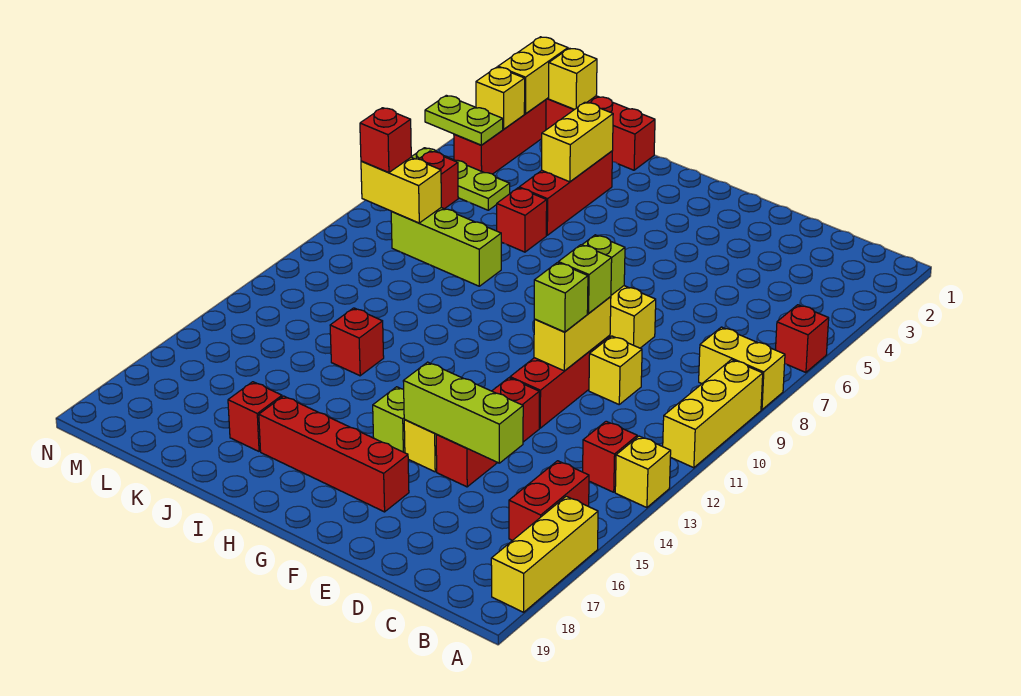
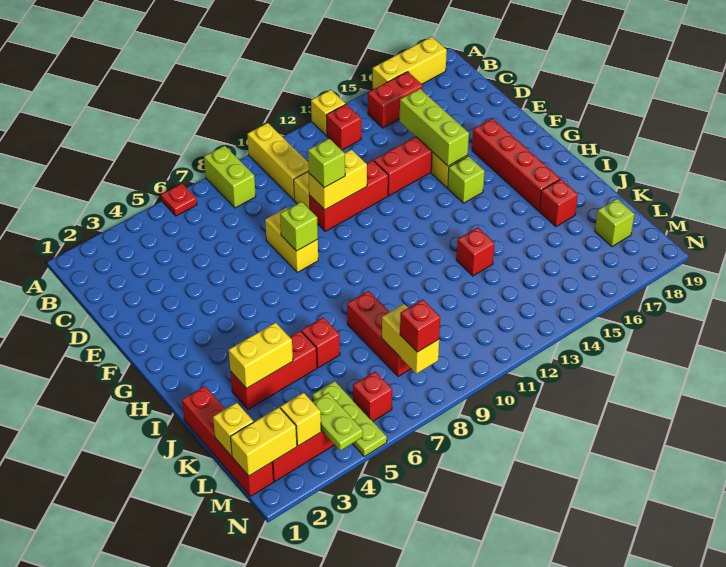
red brick A6 level 1 -> red plate A6 level 1
yellow brick A8:B8 level 1 -> lime brick A8:B8 level 1
yellow brick A9:A11 level 1 -> yellow brick A10:C10 level 1
lime brick E11 level 3 -> lime brick L18 level 1
lime brick J8:L8 level 1 -> red brick J8:L8 level 1

